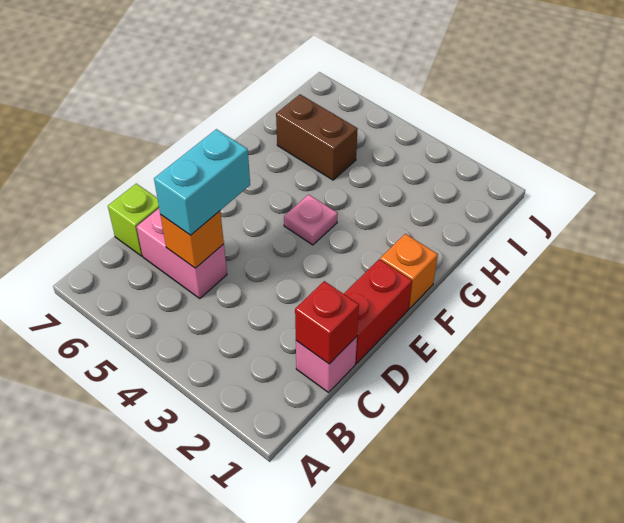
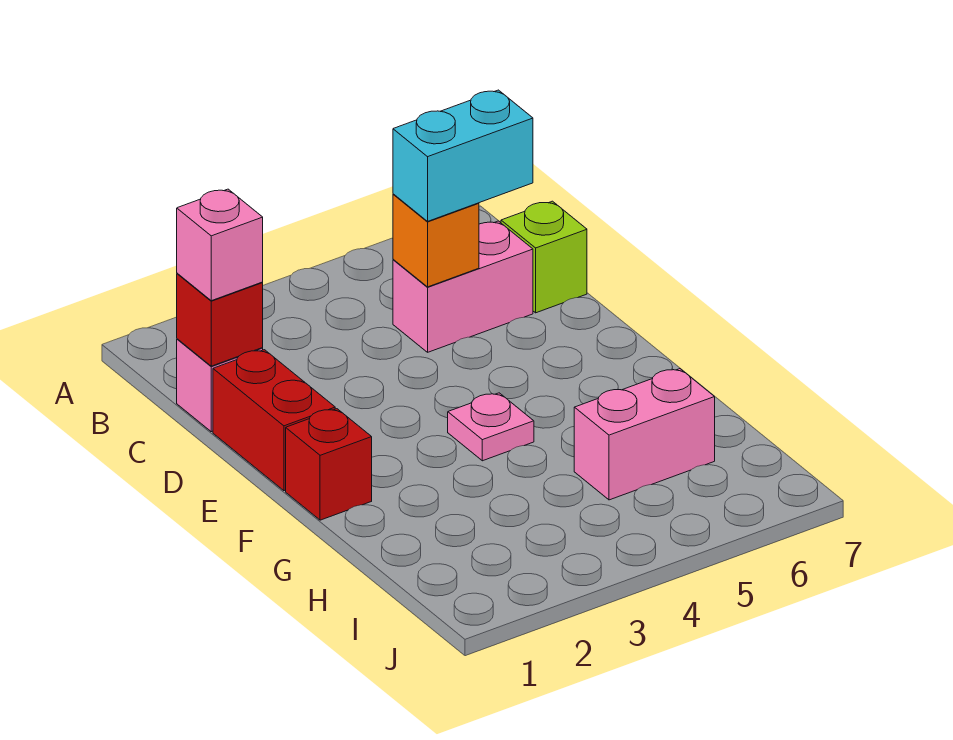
none -> pink brick C1 level 3
cyan brick C5:D5 level 3 -> cyan brick C5:C6 level 3
orange brick F1 level 1 -> red brick F1 level 1
brown brick H5:H6 level 1 -> pink brick H5:H6 level 1

